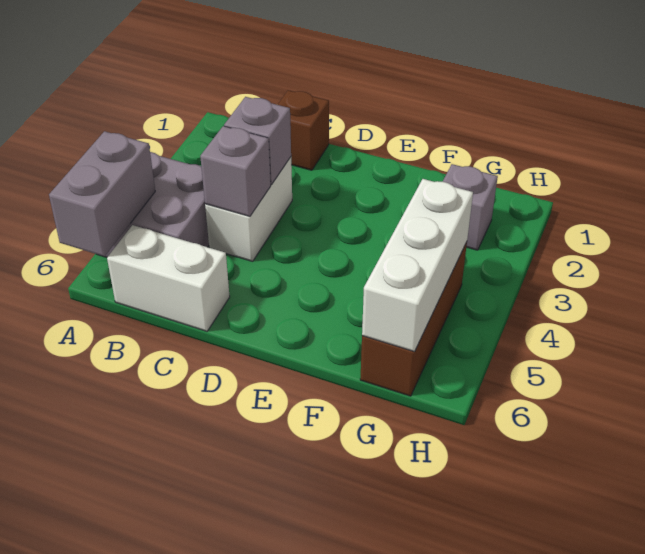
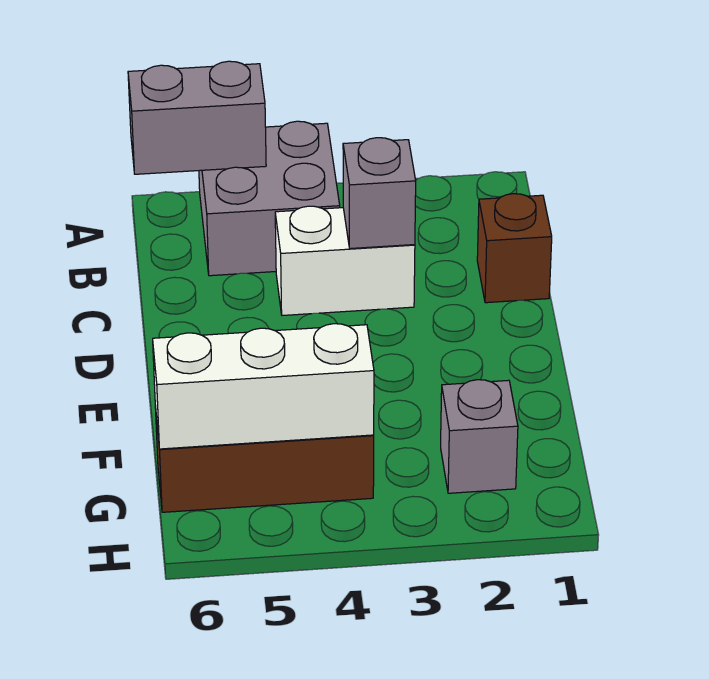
white brick B6:C6 level 1 -> none
grey brick C4 level 2 -> none

